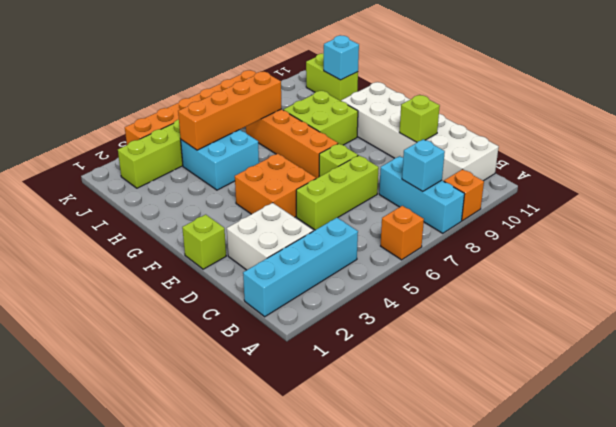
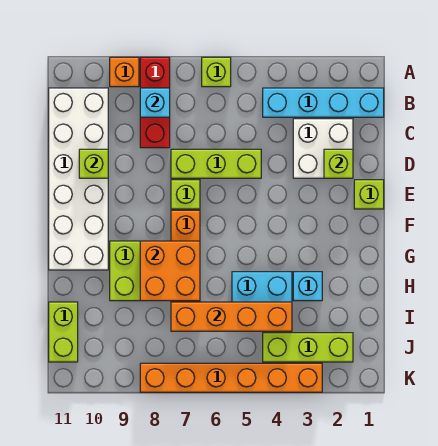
orange brick A6 level 1 -> lime brick A6 level 1
cyan brick A8:C8 level 1 -> red brick A8:C8 level 1
none -> lime brick D2 level 2
orange brick E4:F5 level 1 -> orange brick G7:H8 level 2
cyan brick I11 level 2 -> cyan brick H3 level 1

